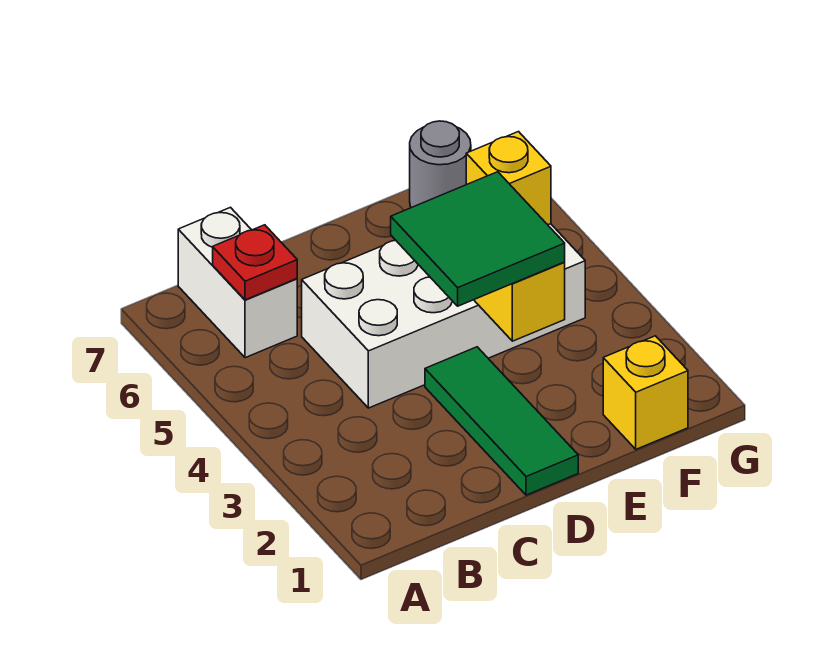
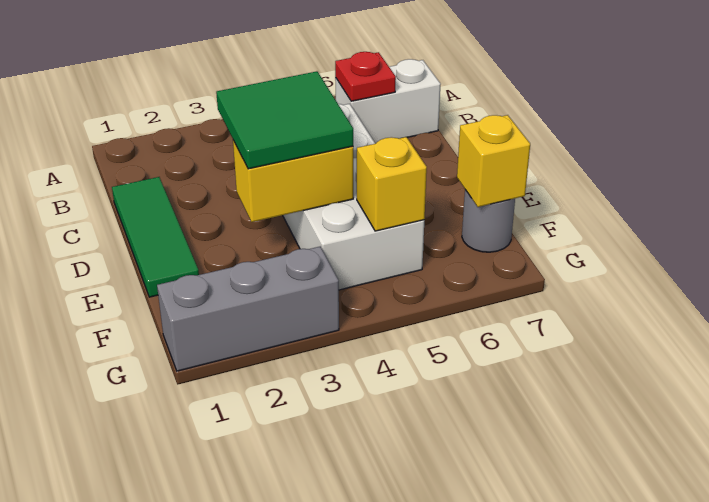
green tile D1:D3 level 1 -> green tile C1:E1 level 1
yellow brick F1 level 1 -> yellow brick F7 level 2
none -> grey brick G1:G3 level 1

